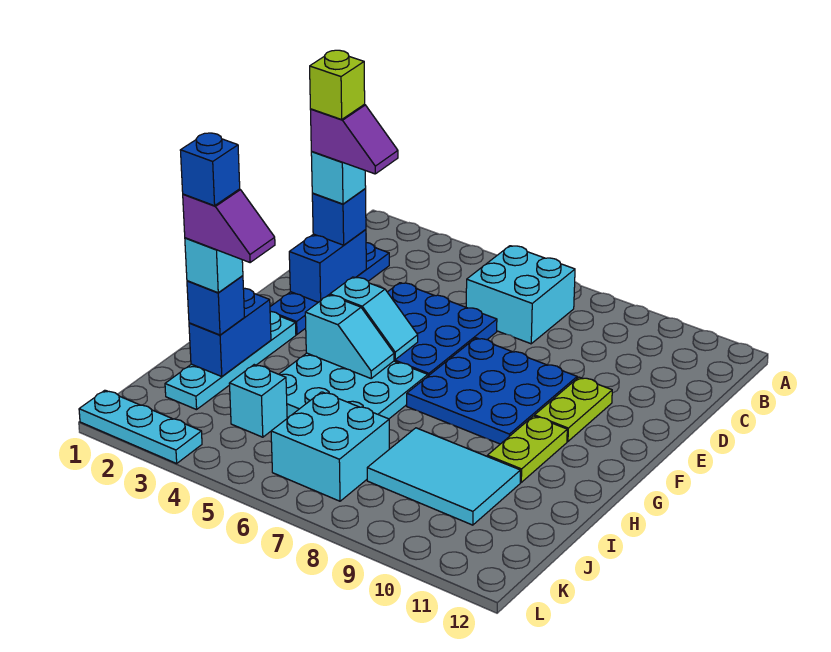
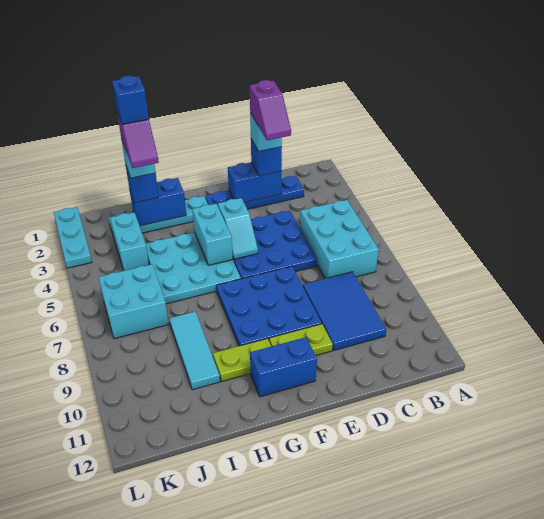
cyan brick B6:C7 level 1 -> cyan brick B5:C7 level 1
none -> blue tile C8:D10 level 1
lime brick D2 level 6 -> none
none -> blue brick F11:G11 level 1
cyan slope G4:G5 level 2 top 4 -> cyan brick G4:G5 level 2
cyan tile I8:J10 level 1 -> cyan tile I8:I10 level 1
cyan brick J4 level 1 -> cyan brick J3:J4 level 1

